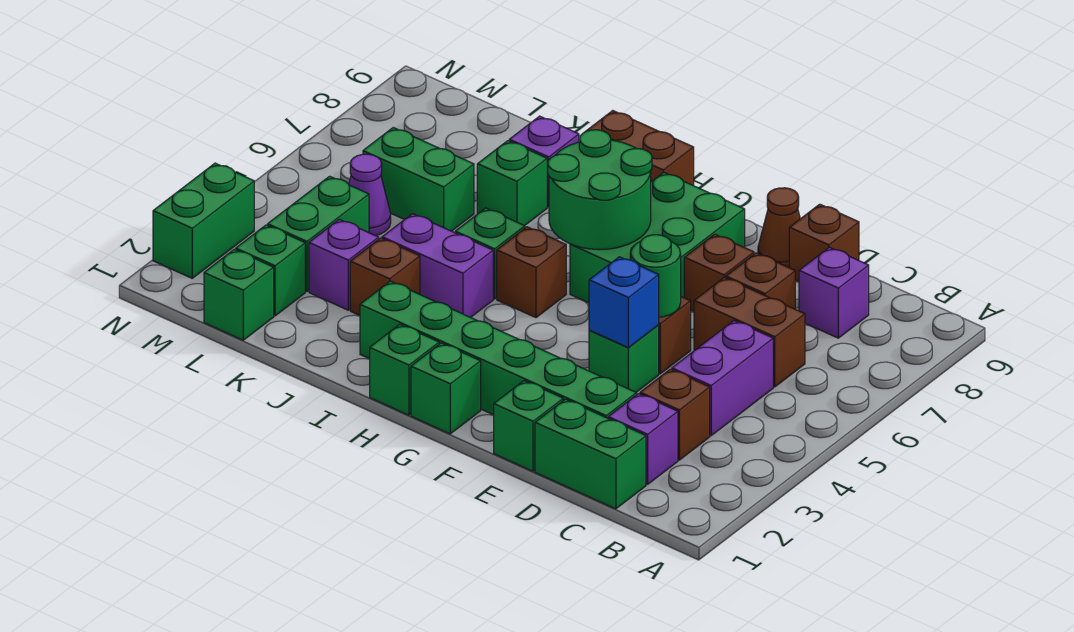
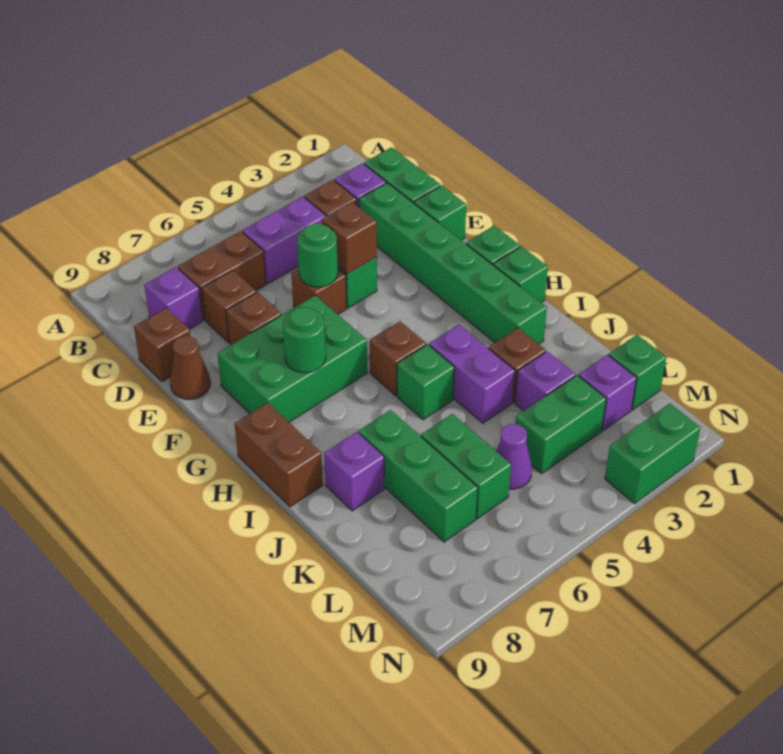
brown brick C6:D6 level 1 -> brown brick C6:C7 level 1
blue brick E4 level 2 -> brown brick E4 level 2
green round brick G6:H7 level 2 -> green round brick G7 level 2
green brick J7 level 1 -> green brick J7:L7 level 1
green brick L2 level 1 -> purple brick L2 level 1

